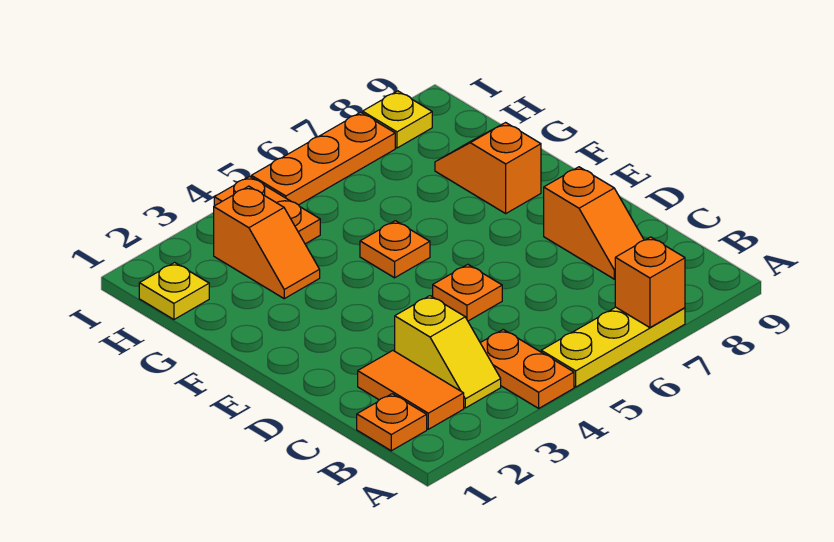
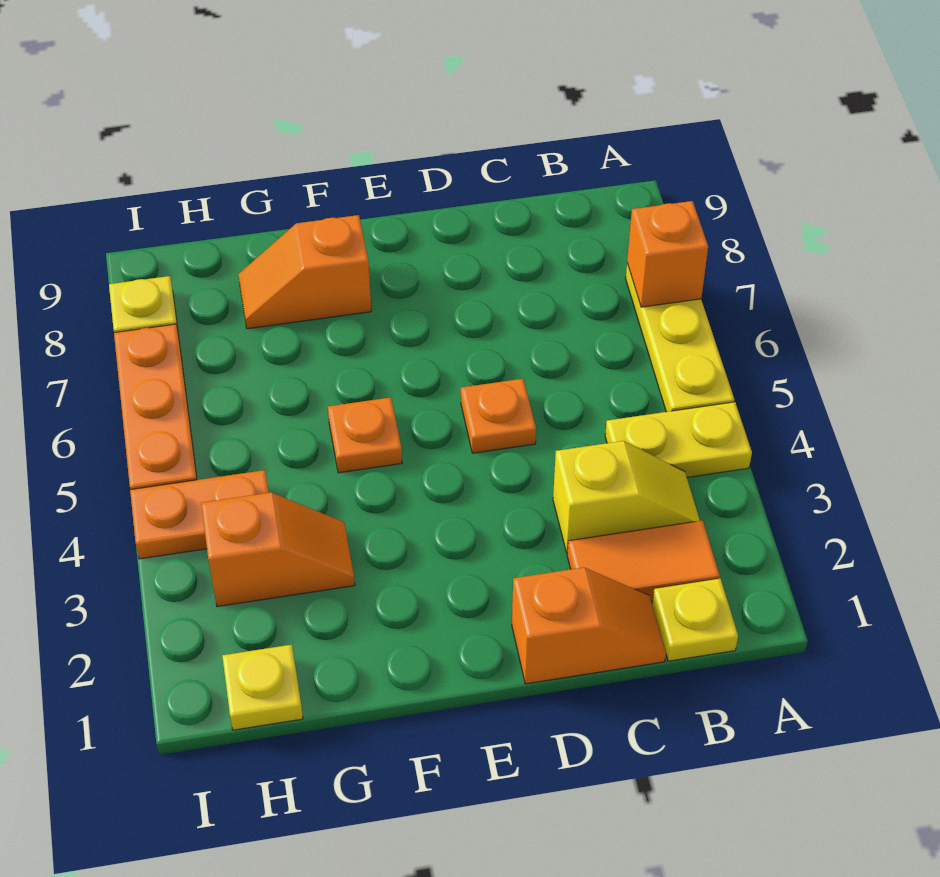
orange plate A4:B4 level 1 -> yellow plate A4:B4 level 1
orange plate B1 level 1 -> yellow plate B1 level 1
orange slope C8:D8 level 1 top D -> orange slope C1:D1 level 1 top D

